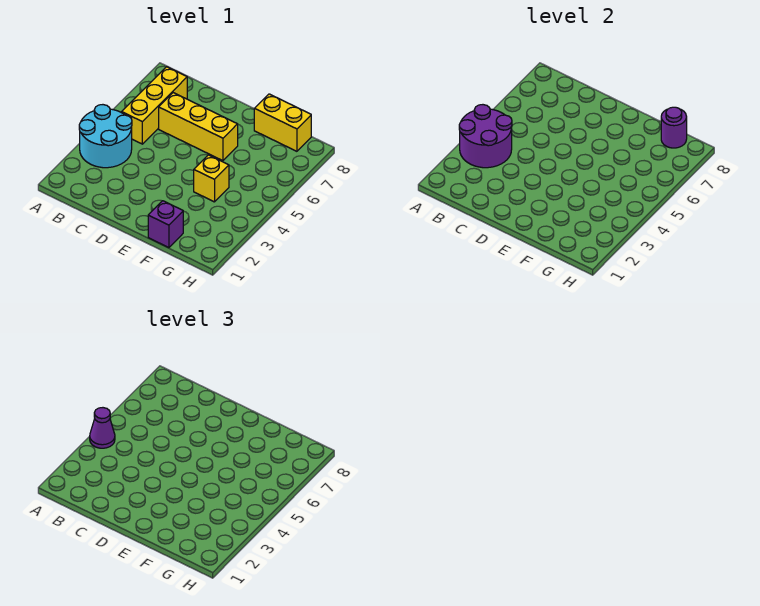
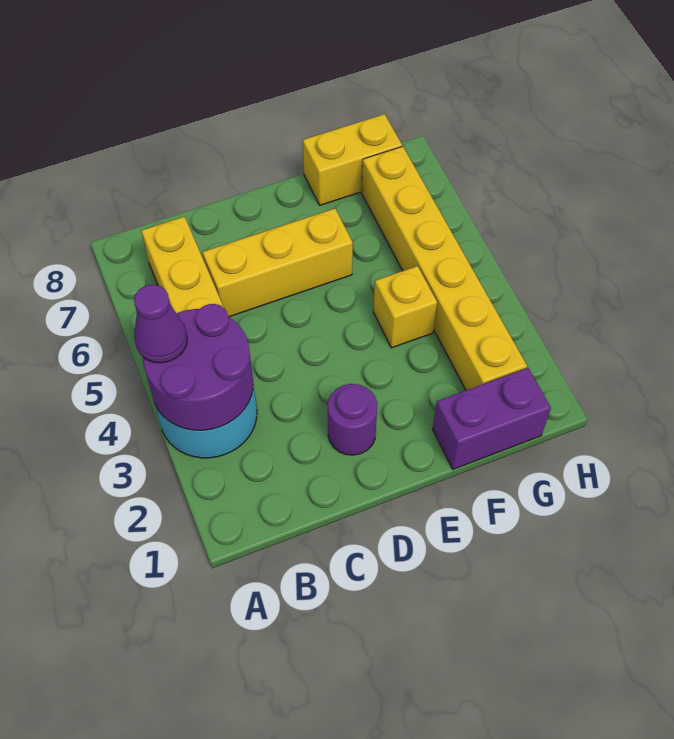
purple brick F1 level 1 -> purple brick F1:G1 level 1
none -> yellow brick G2:G7 level 1
purple round brick G8 level 2 -> purple round brick D2 level 1

